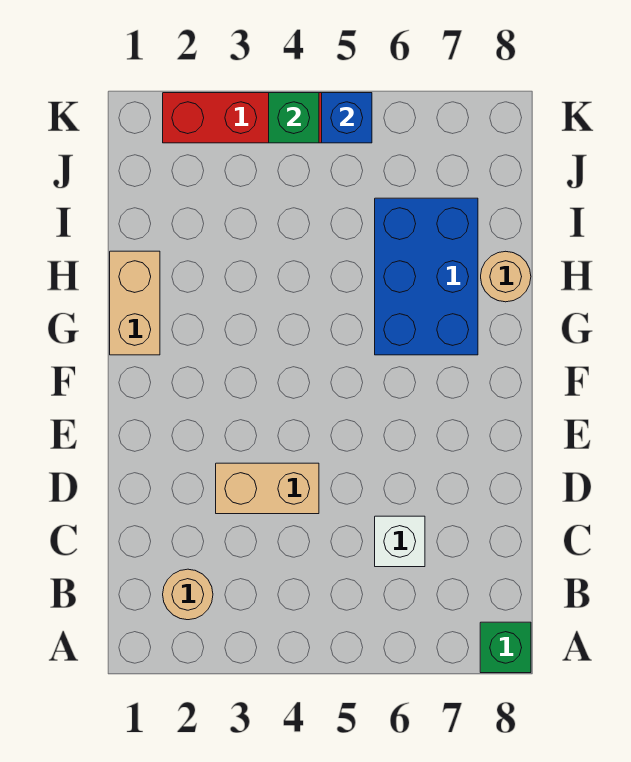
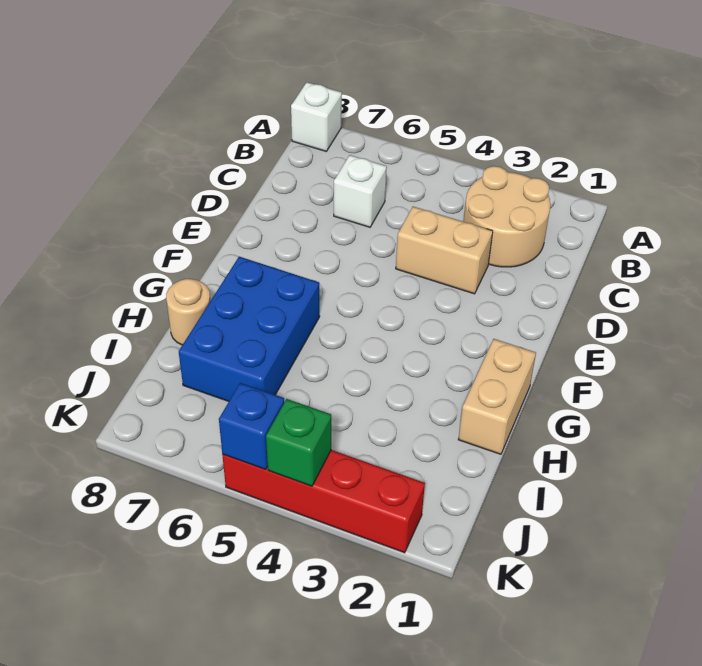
green brick A8 level 1 -> white brick A8 level 1
tan round brick B2 level 1 -> tan round brick B2:C3 level 1

